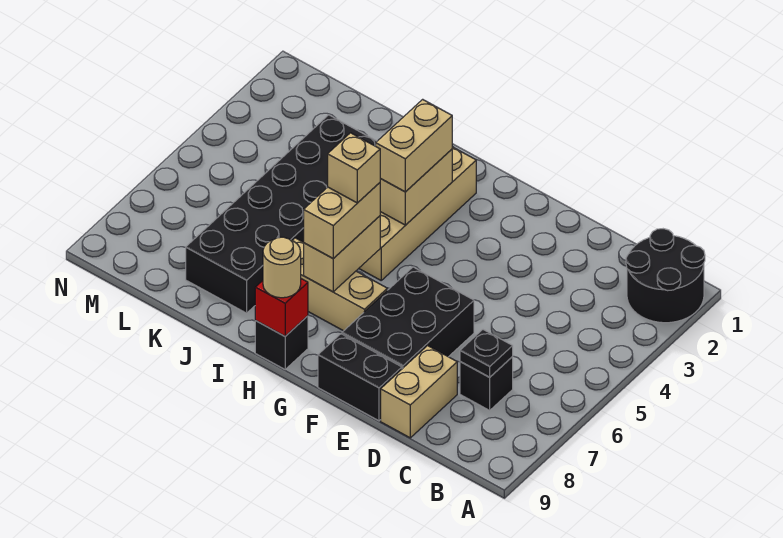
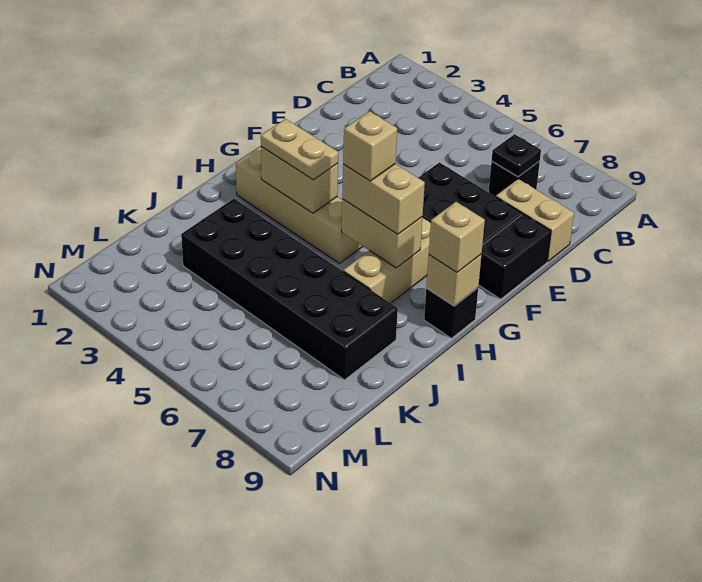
black round brick A1:B2 level 1 -> none
tan brick H3:H4 level 3 -> tan plate H3:H4 level 3
red brick H9 level 2 -> tan brick H9 level 2
tan round brick H9 level 3 -> tan brick H9 level 3

